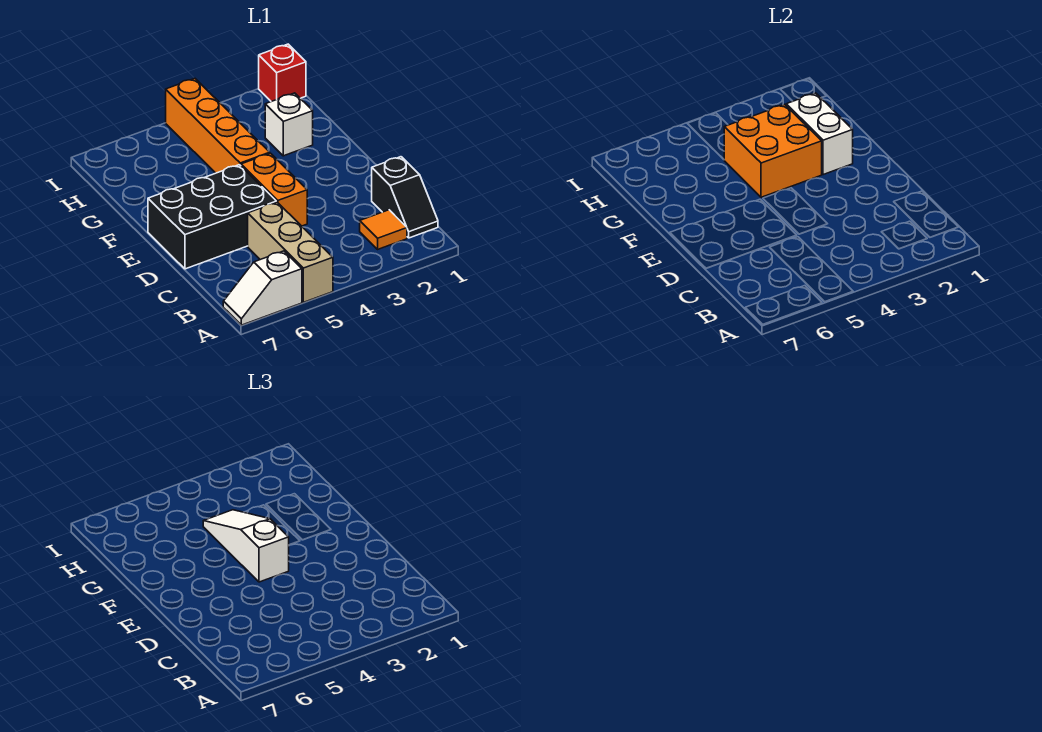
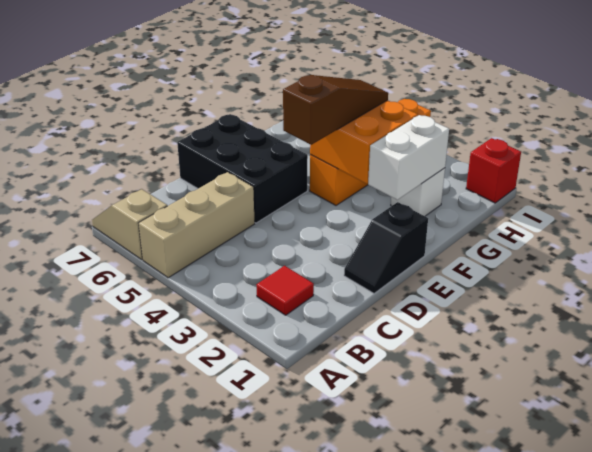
white slope A6:A7 level 1 top 6 -> tan slope A6:A7 level 1 top 6
black slope B1:C1 level 1 top C -> black slope D1:E1 level 1 top E
orange tile B2 level 1 -> red tile B2 level 1
orange brick D4:E4 level 1 -> none
white slope E4:G4 level 3 top E -> brown slope E4:G4 level 3 top E

